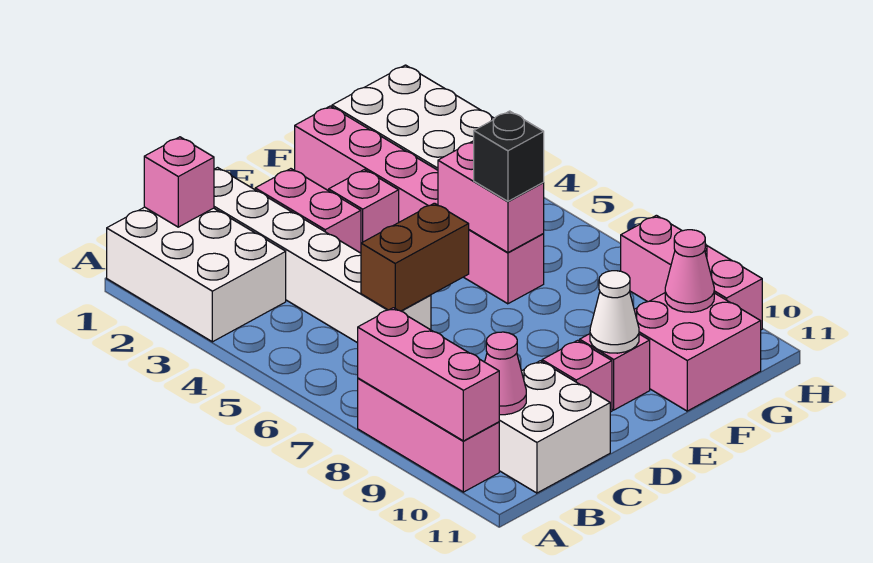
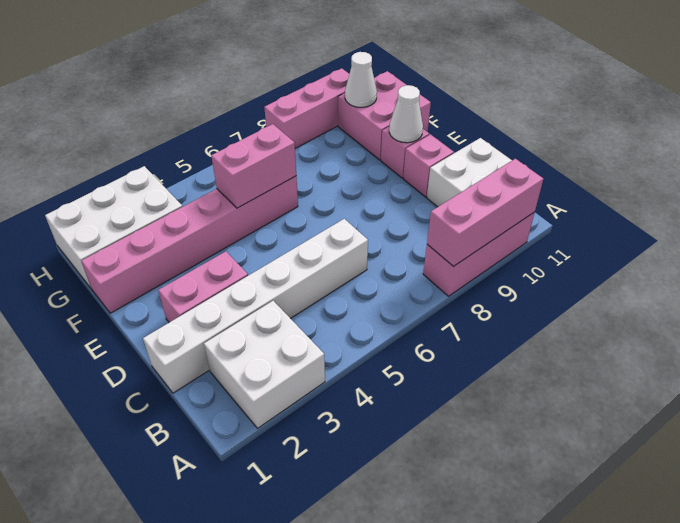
white brick A1:B3 level 1 -> white brick A2:B3 level 1
pink brick B1 level 2 -> none
pink cone B10 level 2 -> none
brown brick C6:D6 level 2 -> none
pink brick E3 level 1 -> none
black brick F6 level 3 -> none
pink cone G10 level 2 -> white cone G10 level 2

